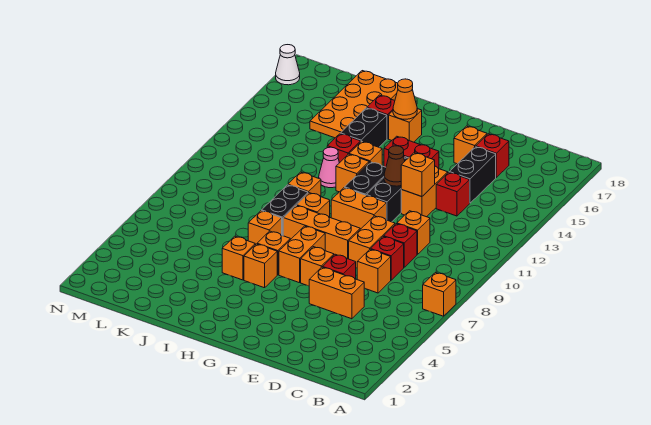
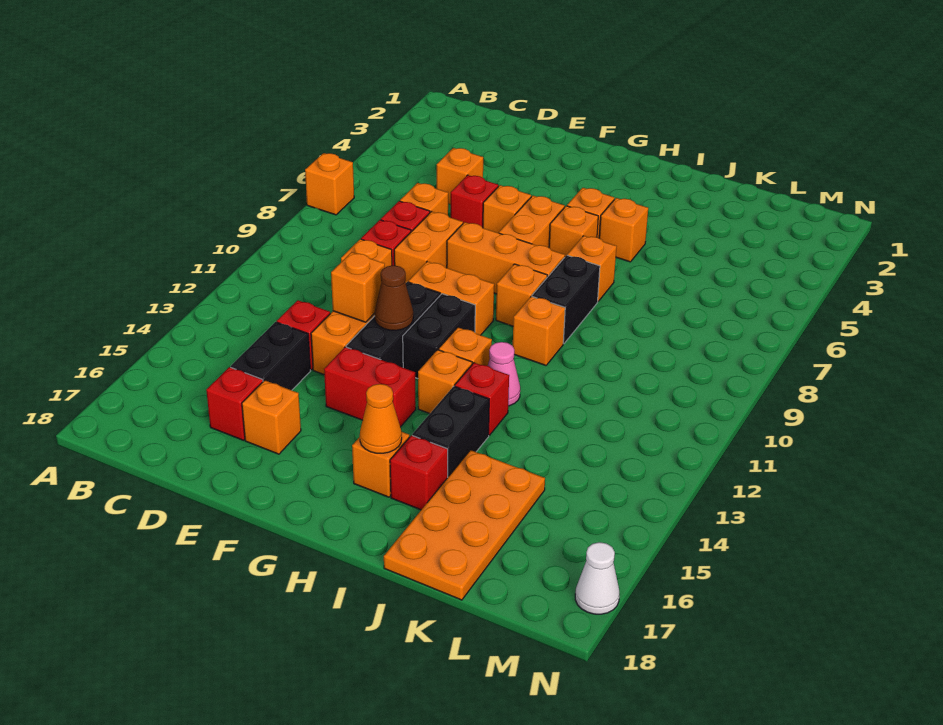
orange brick D5:E5 level 1 -> orange brick D5 level 1

